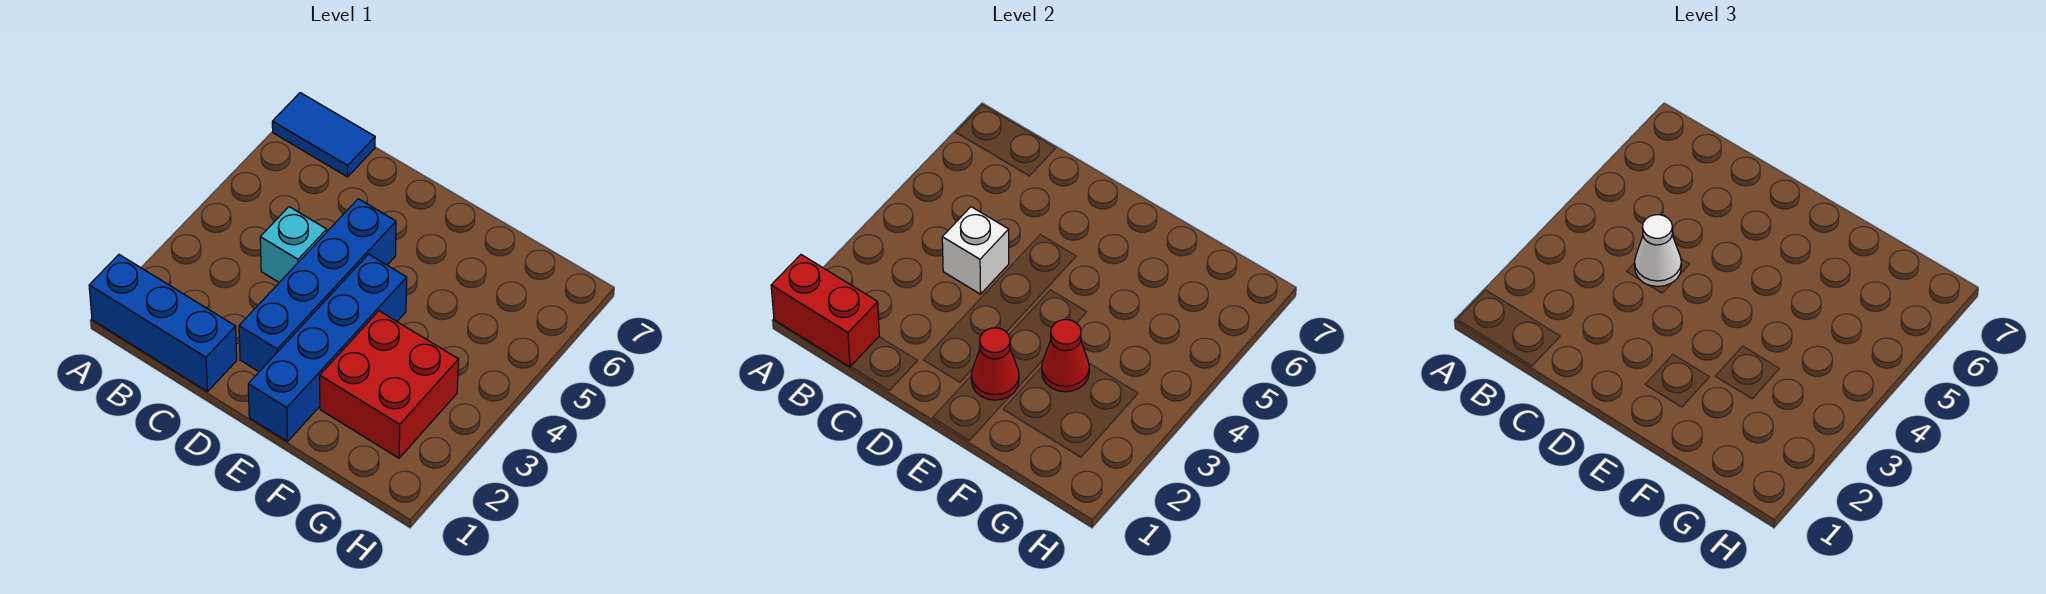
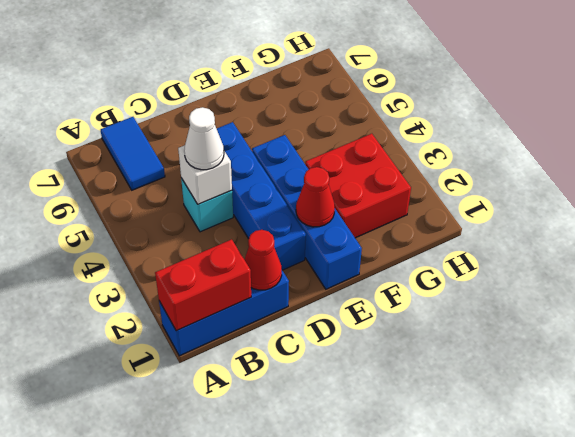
blue tile A7:B7 level 1 -> blue tile B6:B7 level 1
red cone F3 level 2 -> red cone C1 level 2

